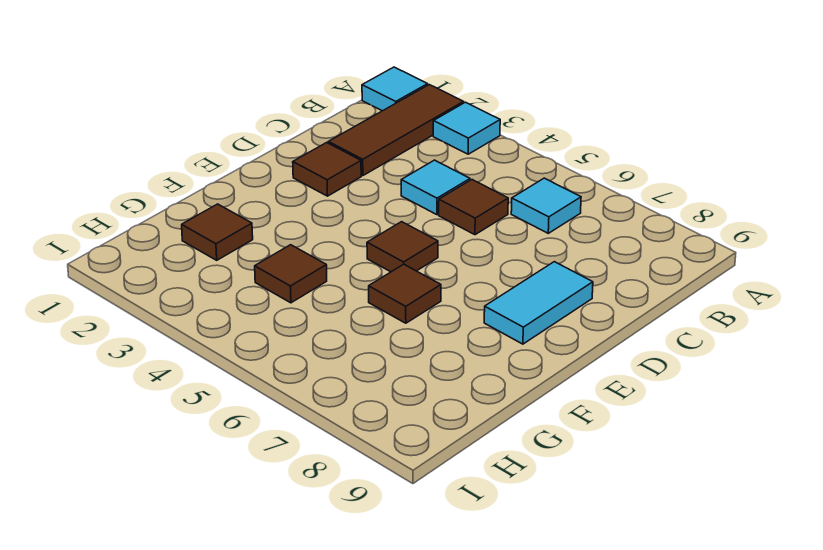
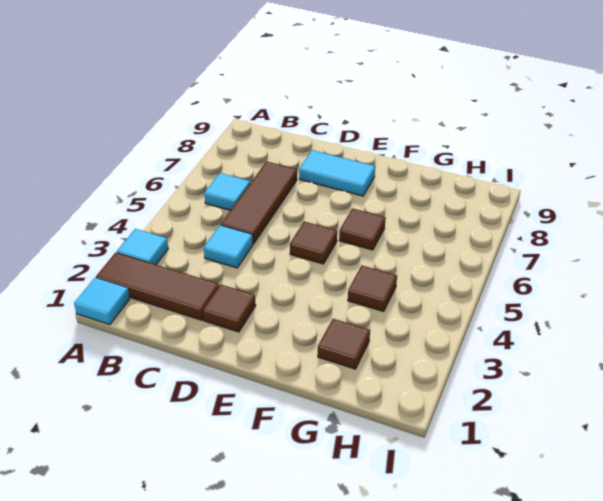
brown tile C5 level 1 -> brown tile C5:C7 level 1

